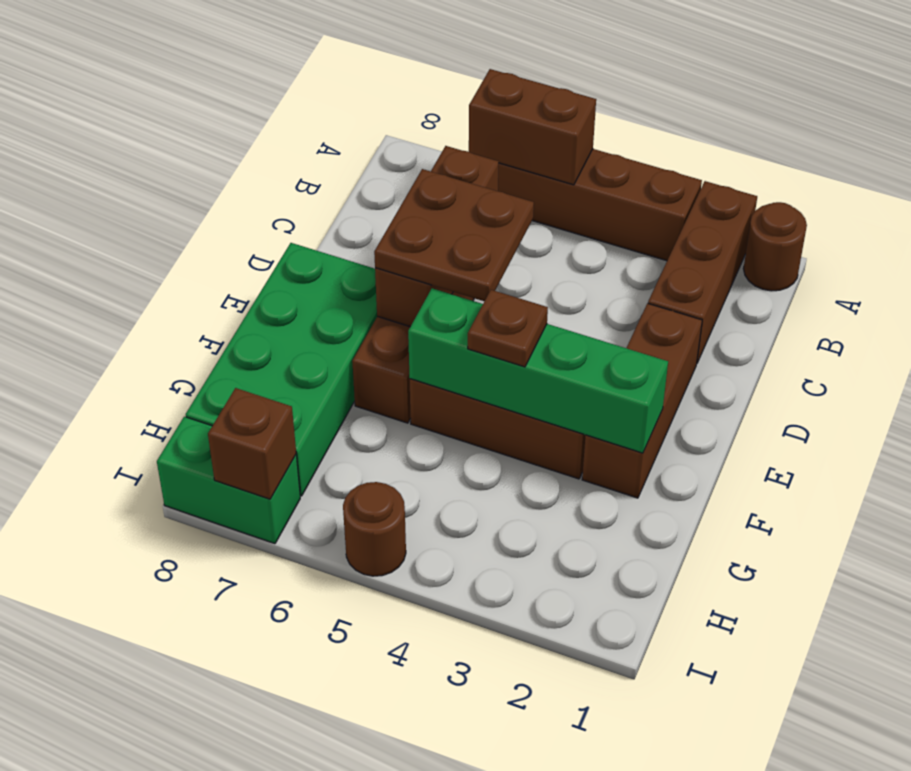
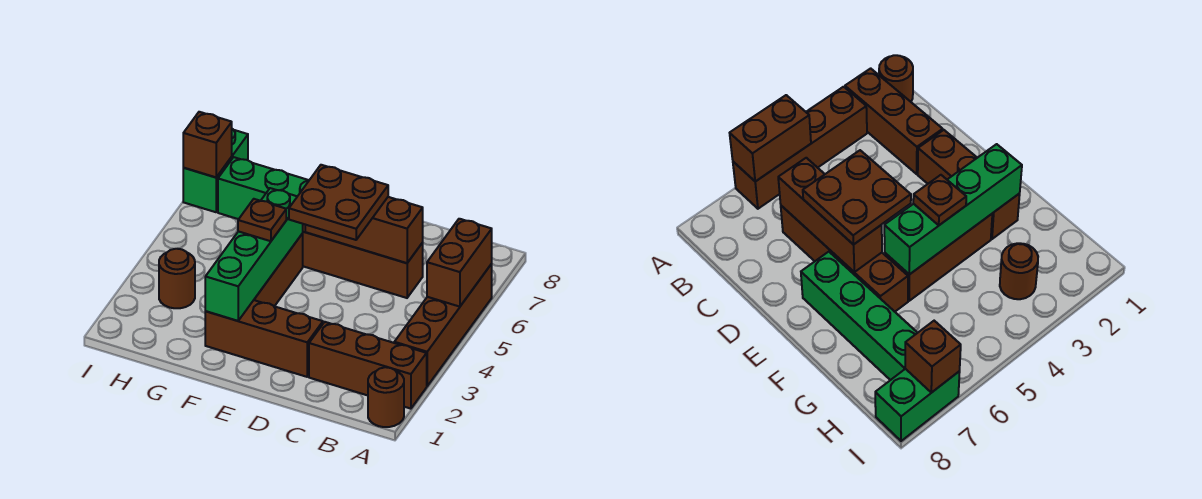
green brick E7:H8 level 1 -> green brick E7:H7 level 1
brown round brick I5 level 1 -> brown round brick H3 level 1

